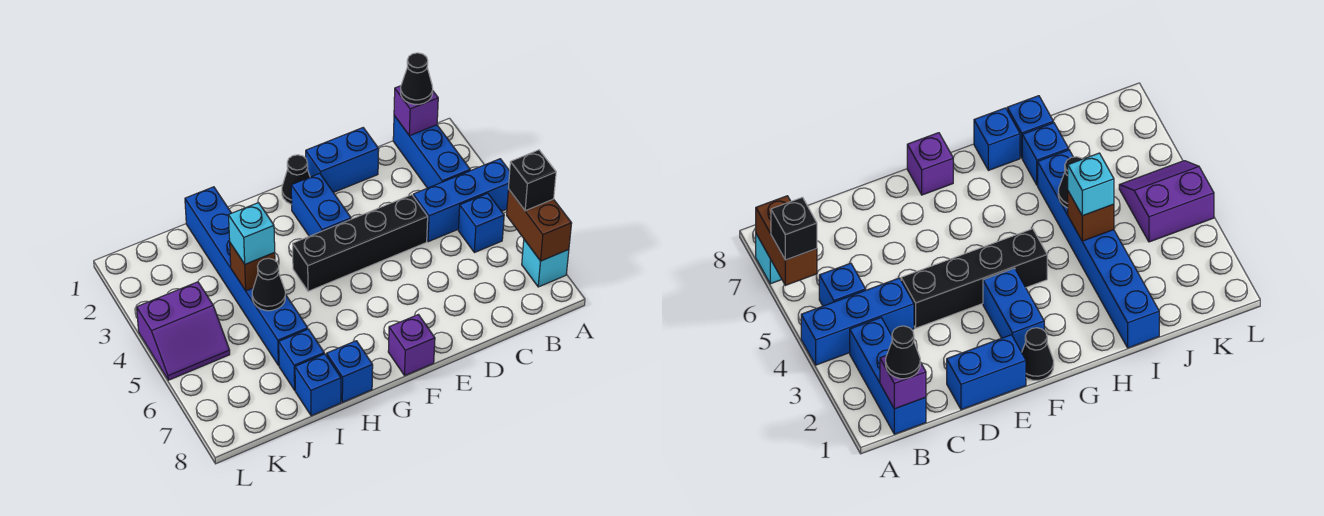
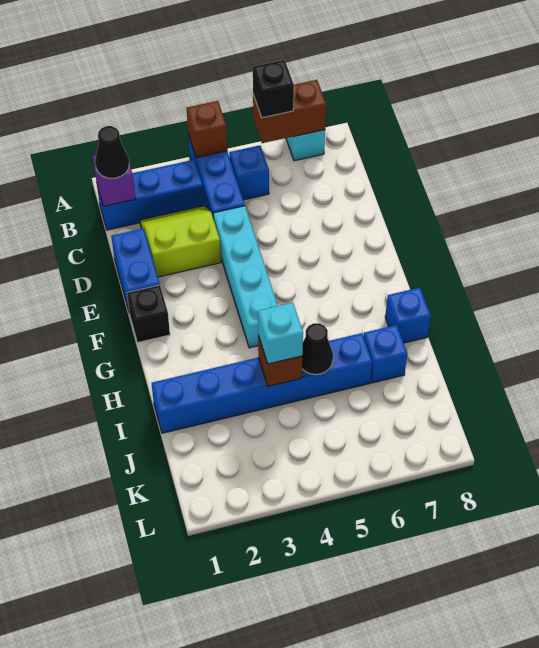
none -> brown brick A4 level 2
none -> lime slope C2:D3 level 1 top D
black brick D4:G4 level 1 -> cyan brick D4:G4 level 1
black cone F1 level 1 -> black brick F1 level 1
blue brick F2:F3 level 1 -> none
purple brick F8 level 1 -> none
blue brick I8 level 1 -> none
purple slope K4:L5 level 1 top 4 -> none

